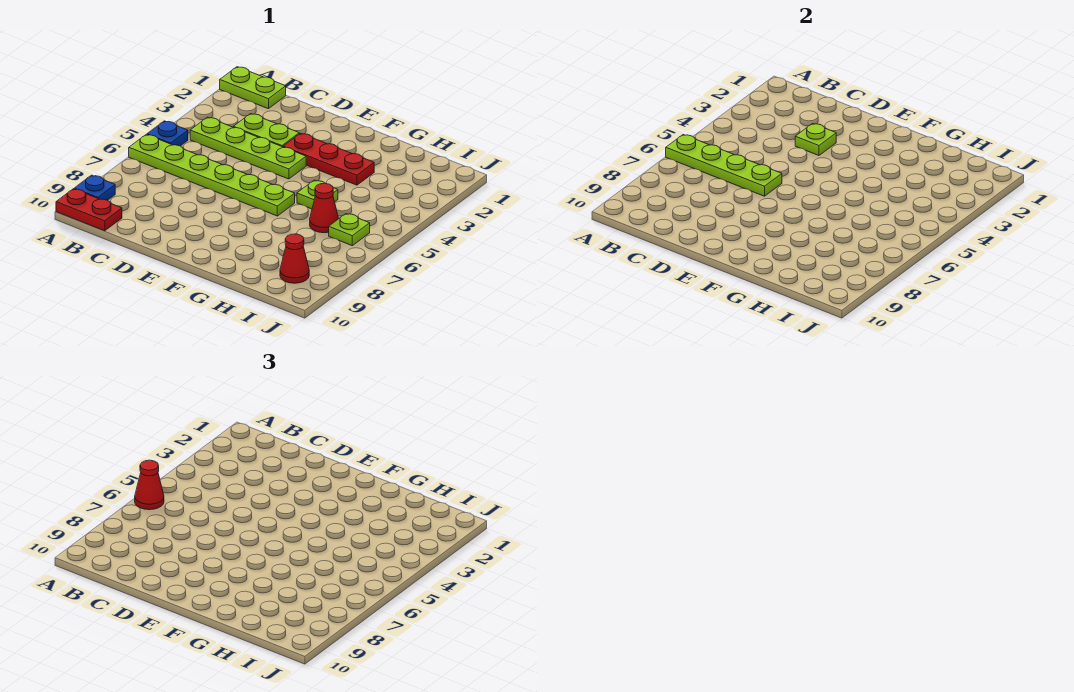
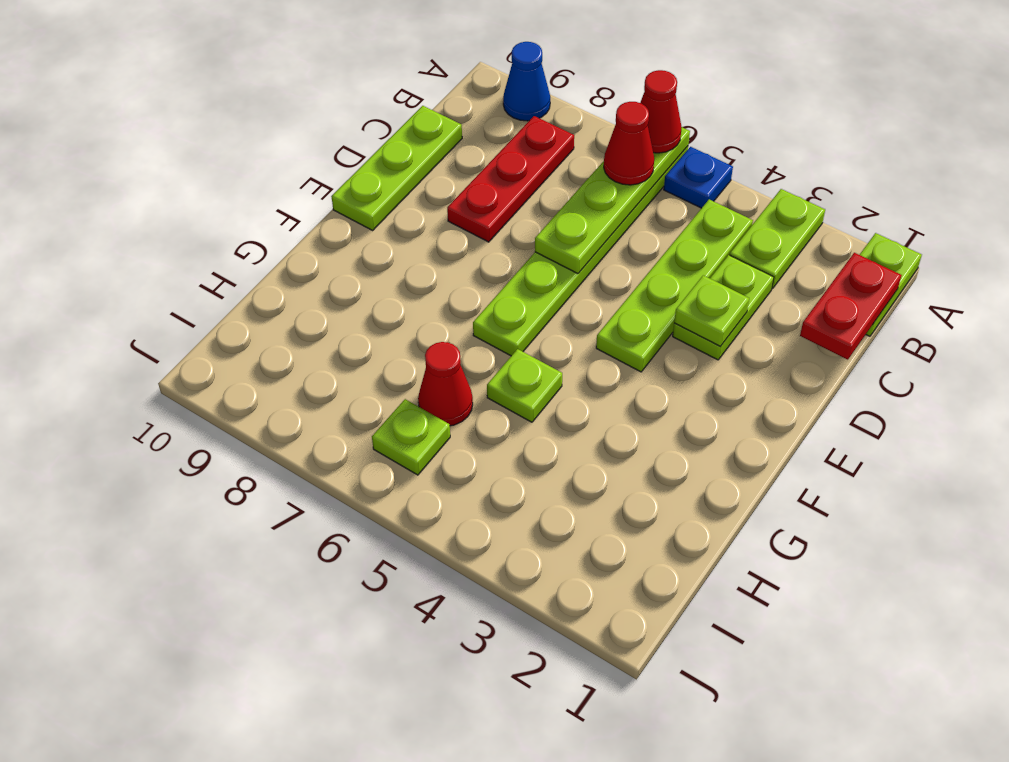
none -> lime plate A3:B3 level 1
blue plate A9 level 1 -> blue cone A9 level 1
red plate A10:B10 level 1 -> red plate B1:C1 level 2
none -> lime plate C10:E10 level 1
red plate E3:G3 level 1 -> red plate B8:D8 level 1
red cone I9 level 1 -> red cone B6 level 3

